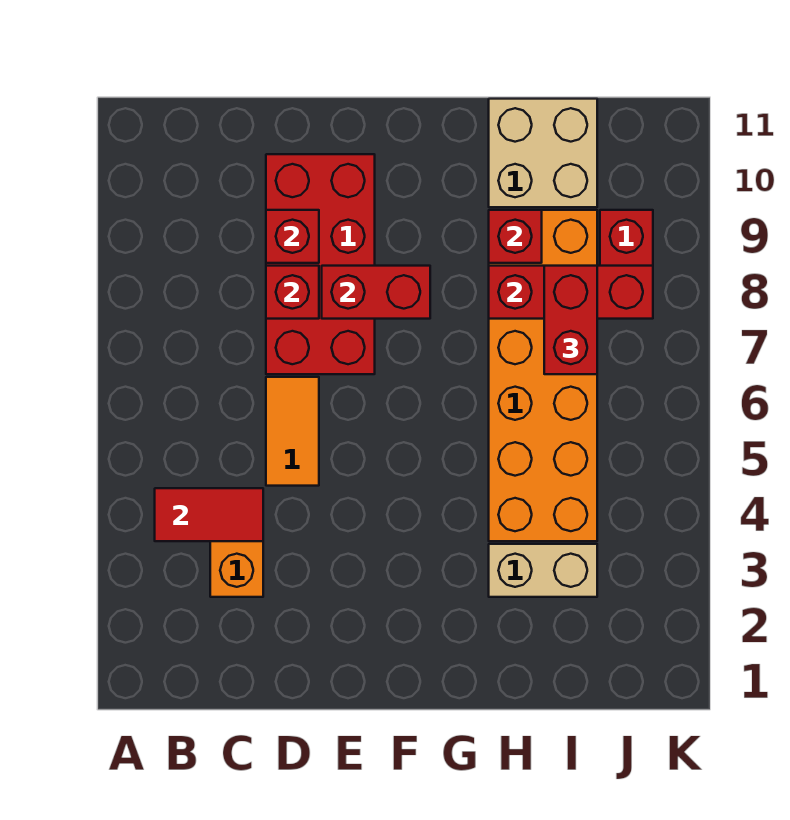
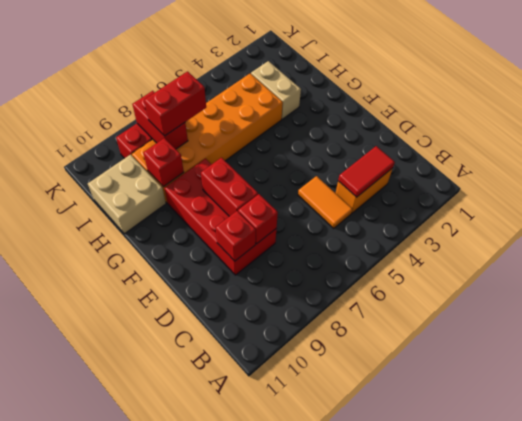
red tile B4:C4 level 2 -> red tile C3:C4 level 2
orange tile D5:D6 level 1 -> orange tile C5:D5 level 1
red brick D7:E10 level 1 -> red brick D8:G9 level 1
red brick H8:J8 level 2 -> red brick I8:J8 level 2

